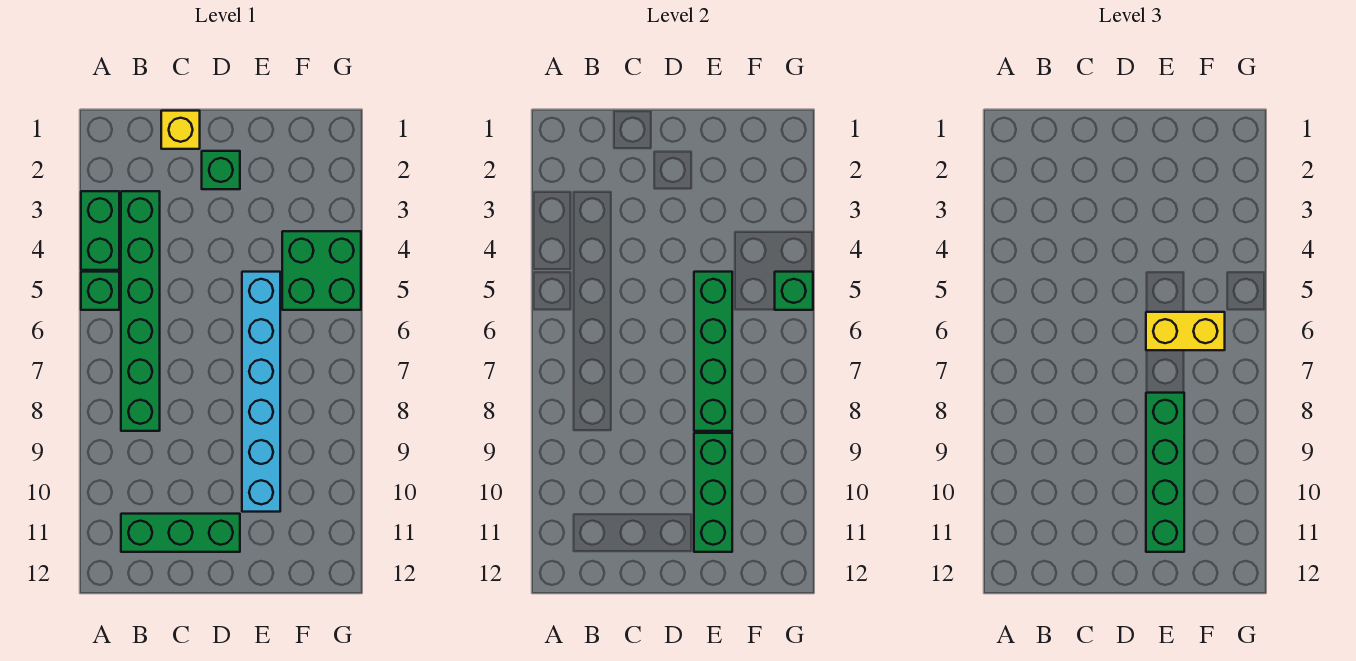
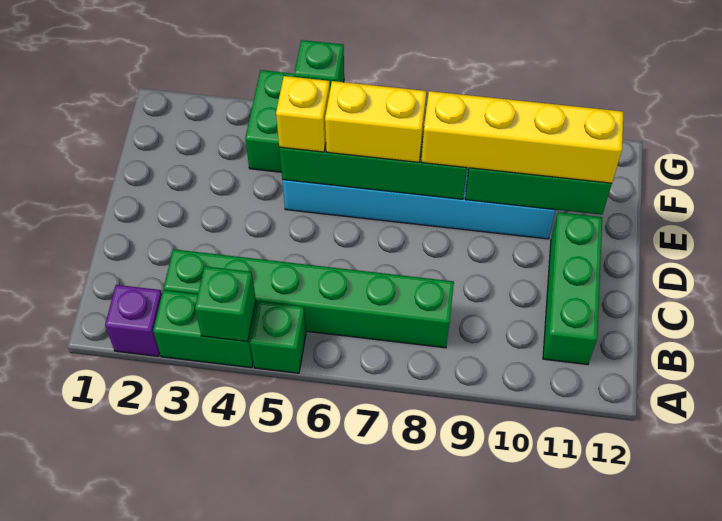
none -> purple brick A2 level 1
yellow brick C1 level 1 -> yellow brick E5 level 3
green brick D2 level 1 -> green brick A4 level 2
yellow brick E6:F6 level 3 -> yellow brick E6:E7 level 3
green brick E8:E11 level 3 -> yellow brick E8:E11 level 3

